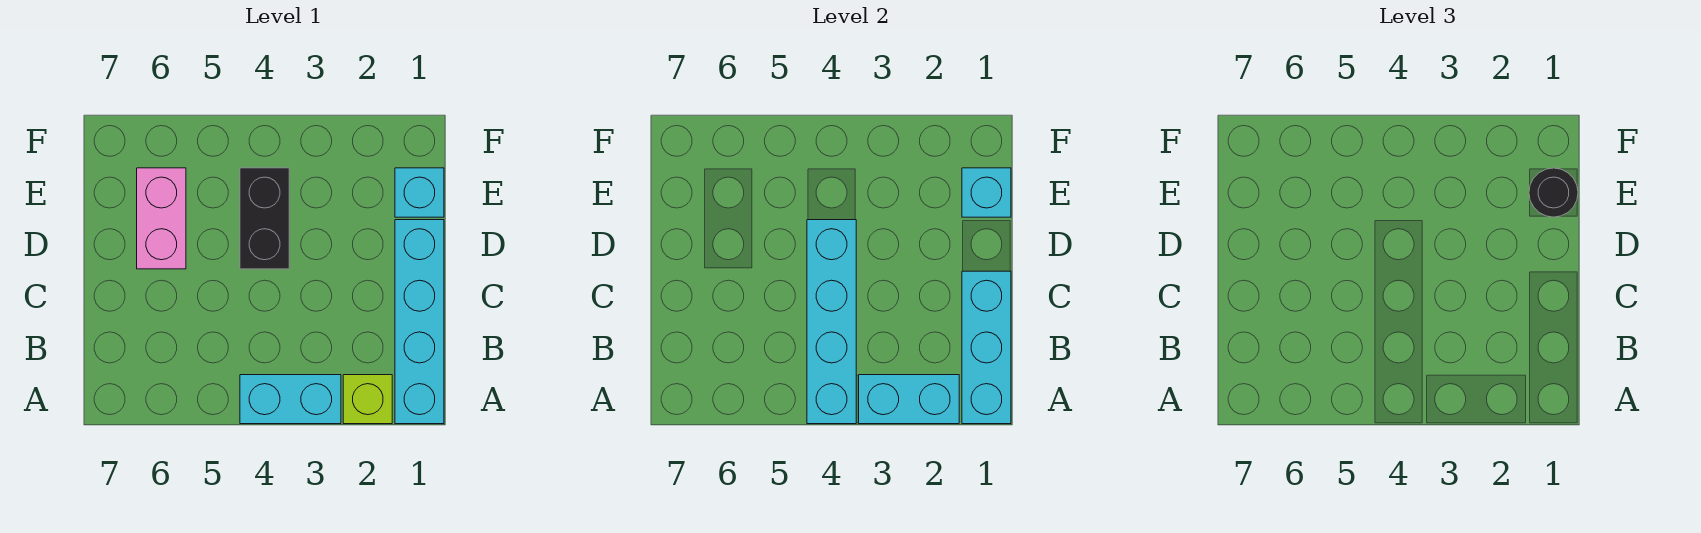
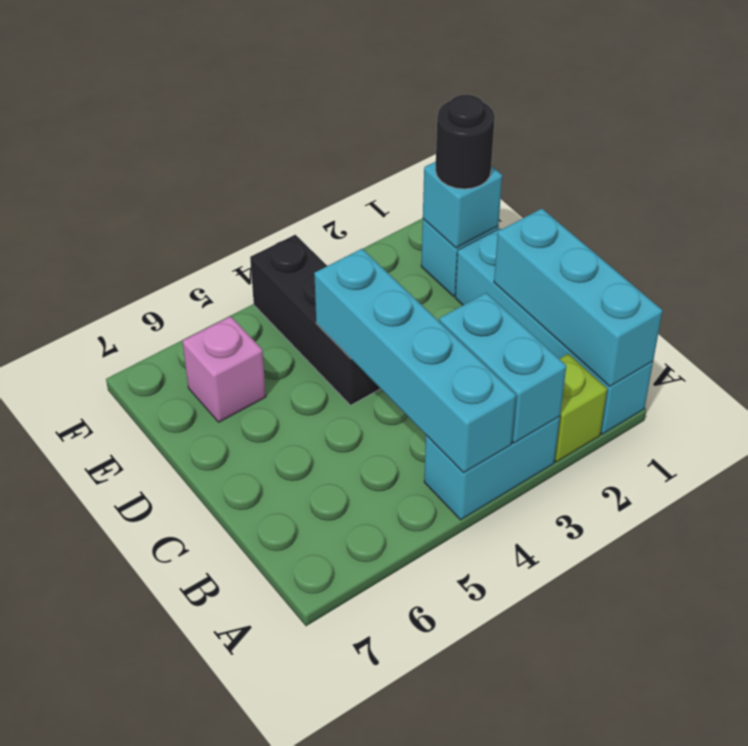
cyan brick A2:A3 level 2 -> cyan brick A3:B3 level 2
black brick D4:E4 level 1 -> black brick D4:F4 level 1
pink brick D6:E6 level 1 -> pink brick E6 level 1

